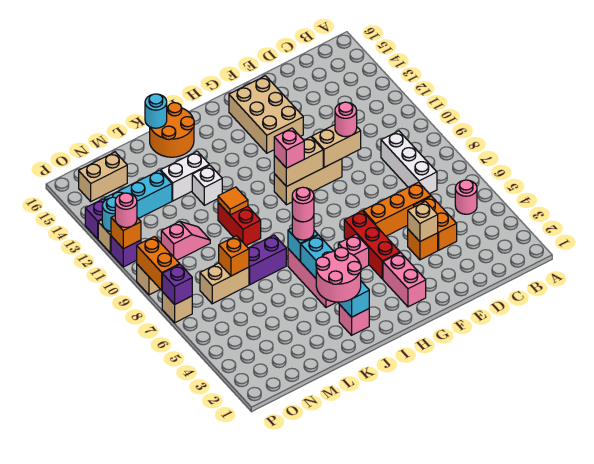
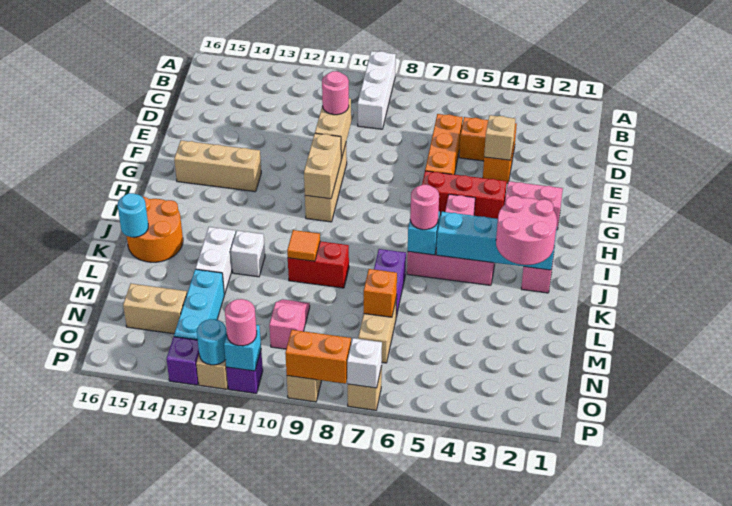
pink round brick B5 level 1 -> none
white brick C7:C9 level 1 -> white brick A9:C9 level 1
tan brick F13:G15 level 1 -> tan brick G13:G15 level 1
pink brick H10 level 3 -> none
pink round brick J6 level 4 -> none
tan brick N15:O15 level 1 -> tan brick N14:N15 level 1
purple brick P7 level 2 -> white brick P7 level 2
orange brick P11 level 2 -> cyan brick P11 level 2

